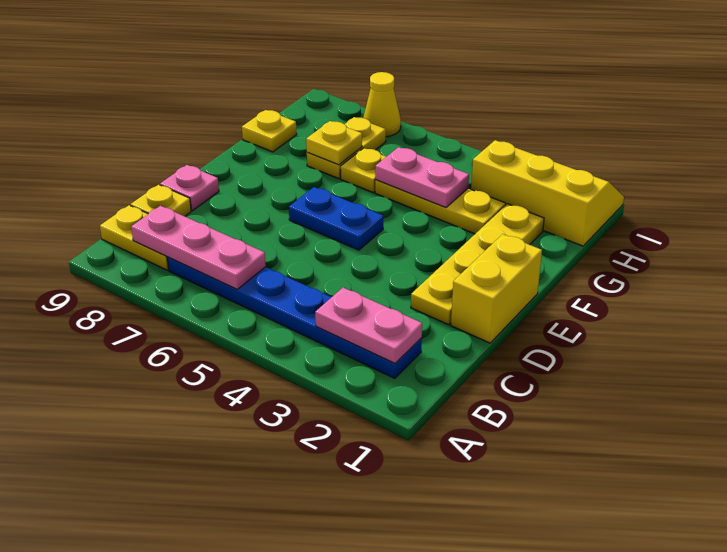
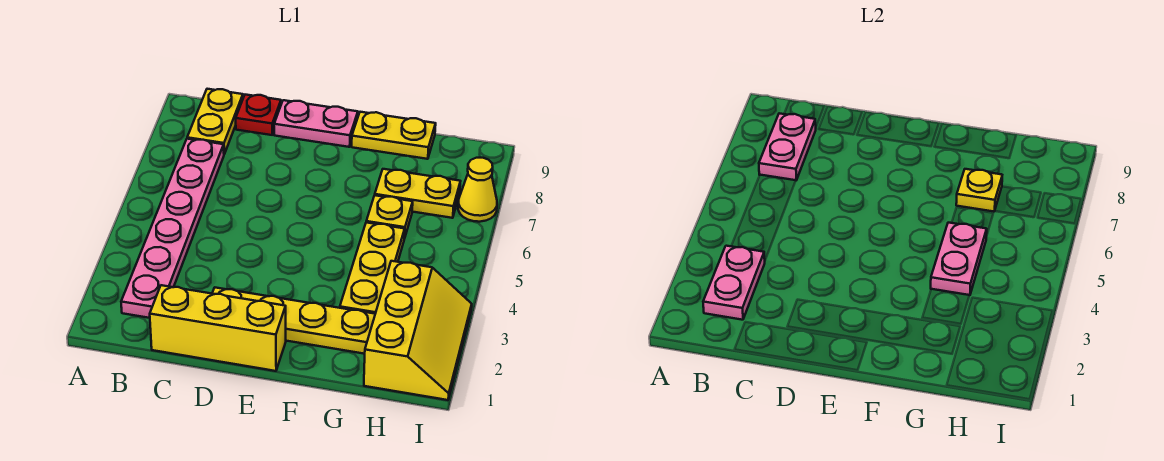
blue plate B2:B7 level 1 -> pink plate B2:B7 level 1
pink plate B6:B8 level 2 -> pink plate B7:B8 level 2
yellow plate C9 level 1 -> red plate C9 level 1
yellow brick D1:E1 level 1 -> yellow brick C1:E1 level 1
pink plate D9 level 1 -> pink plate D9:E9 level 1
blue plate E5:E6 level 1 -> none
yellow plate G9 level 1 -> yellow plate F9:G9 level 1

